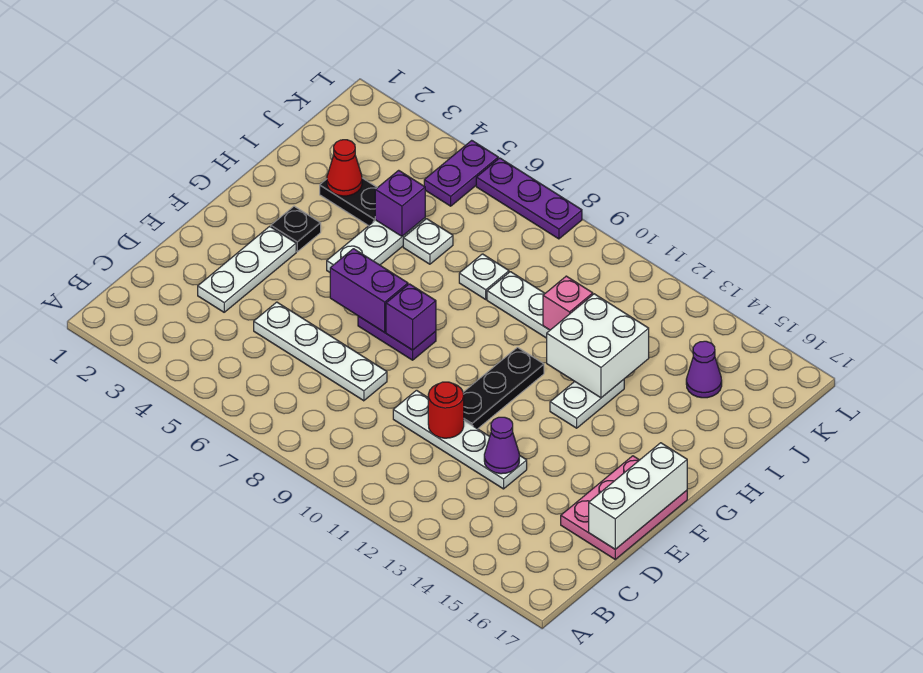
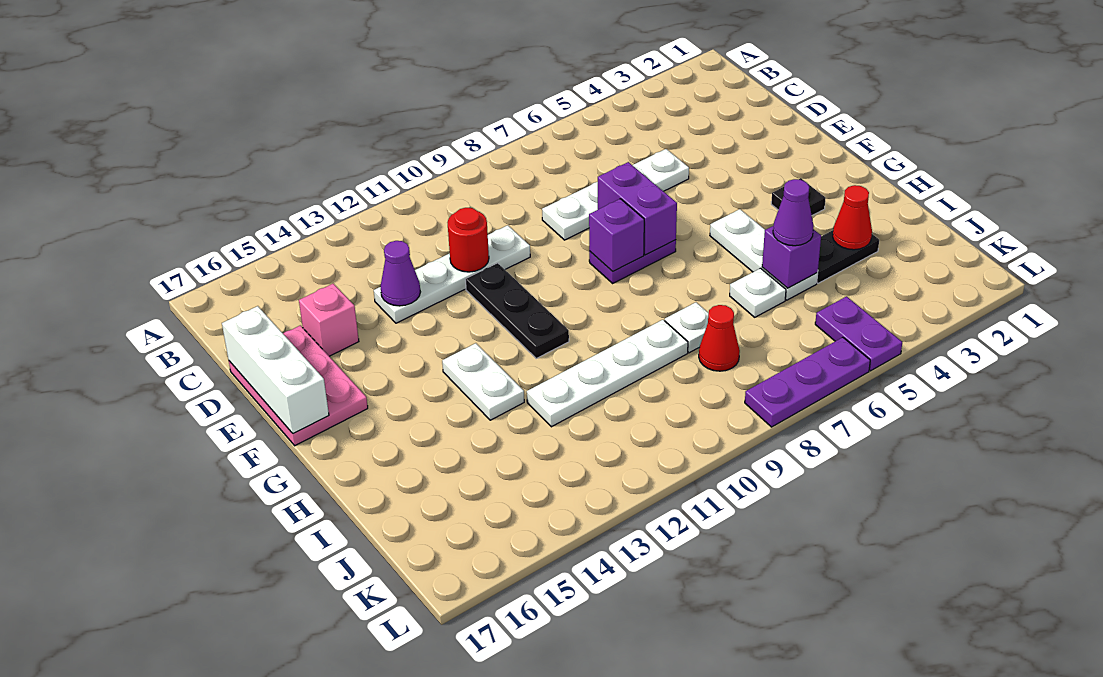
white plate D3:F3 level 1 -> none
purple brick F6:F7 level 2 -> purple brick E7:F7 level 2
white brick H12:I13 level 2 -> none
pink brick I11 level 2 -> pink brick D15 level 1
none -> red cone J8 level 1
purple cone J15 level 1 -> purple cone I5 level 3

